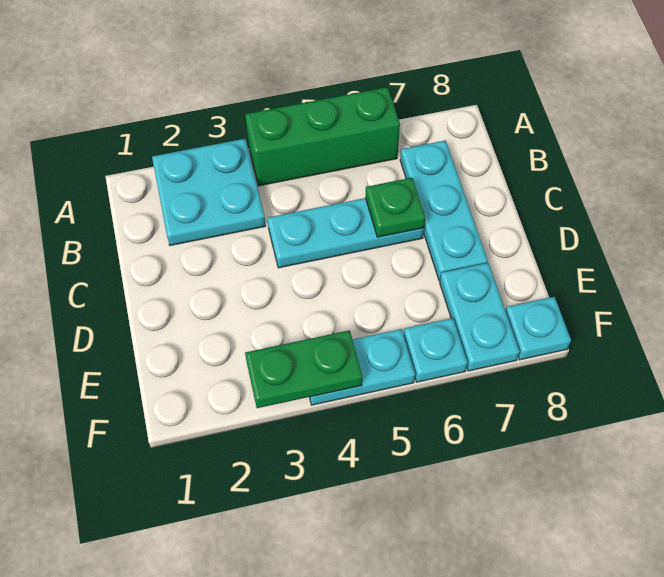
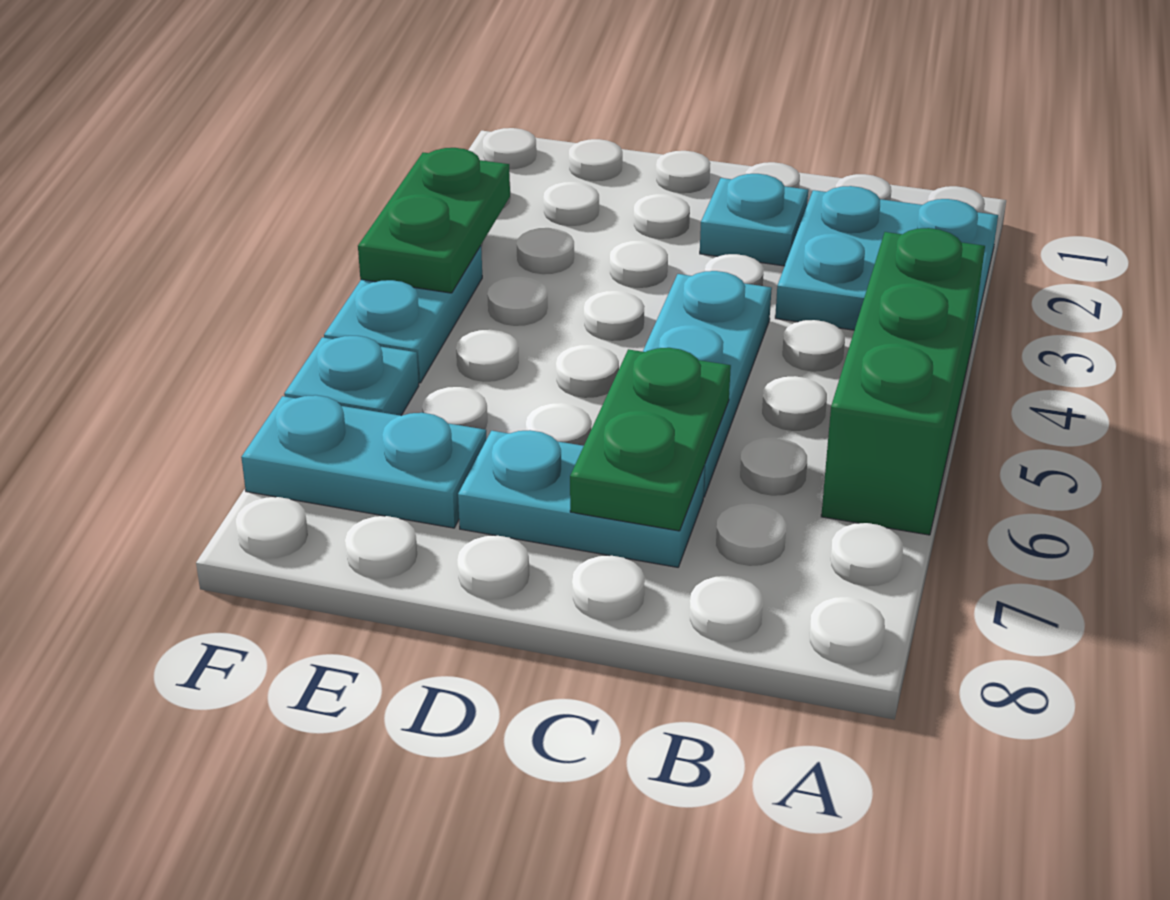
cyan plate B7:D7 level 1 -> cyan plate C7:D7 level 1
green plate C6 level 2 -> green plate C6:C7 level 2
cyan plate F8 level 1 -> cyan plate C2 level 1

